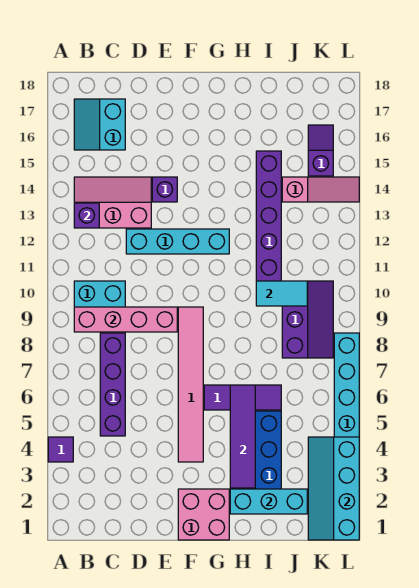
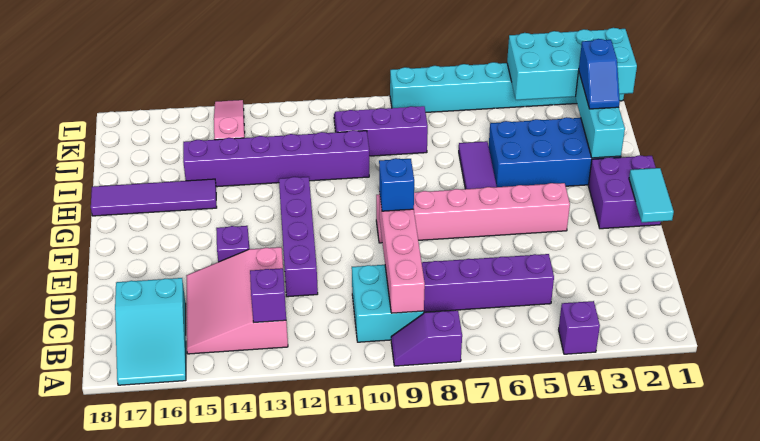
purple tile A4 level 1 -> purple brick A4 level 1
pink slope B13:D14 level 1 top 13 -> pink slope B13:D15 level 1 top 13
cyan slope B16:C17 level 1 top C -> cyan slope A16:C17 level 1 top C
cyan brick D12:G12 level 1 -> purple brick D12:G12 level 1
none -> blue brick E9 level 3
pink brick F1:G2 level 1 -> purple brick F1:G2 level 1
pink tile F4:F9 level 1 -> pink brick F4:F9 level 1
purple tile H3:H6 level 2 -> purple tile H15:H18 level 1
none -> blue slope I2:J2 level 3 top J
cyan tile I10:J10 level 2 -> cyan tile E1:F1 level 2
cyan slope K1:L4 level 2 top L -> cyan brick K1:L4 level 2
purple slope K15:K16 level 1 top 15 -> purple slope A8:A9 level 1 top 8

